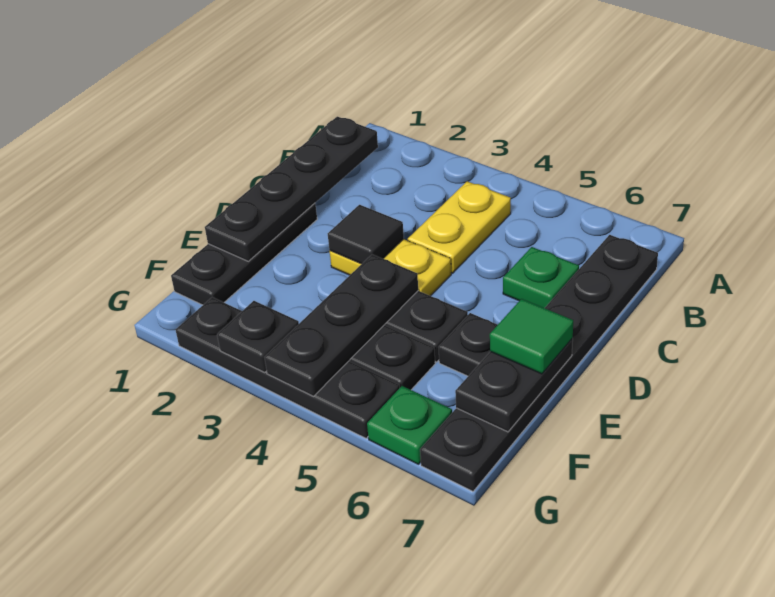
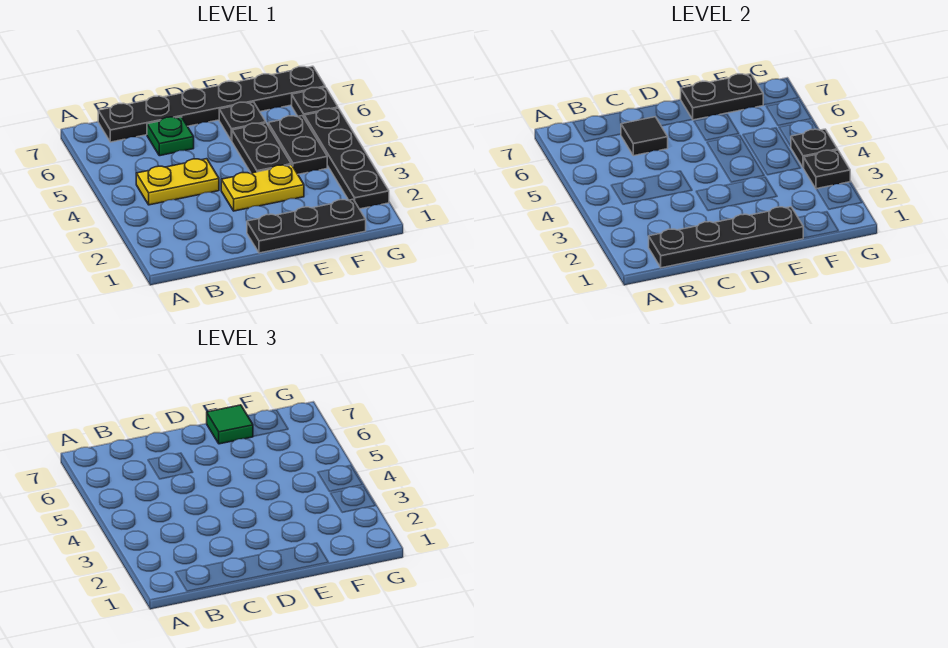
yellow plate D3:D4 level 1 -> yellow plate D3:E3 level 1
black tile D3 level 2 -> black tile C6 level 2
black plate E4:G4 level 2 -> black plate G4 level 2
green plate G6 level 1 -> black plate G6 level 1

